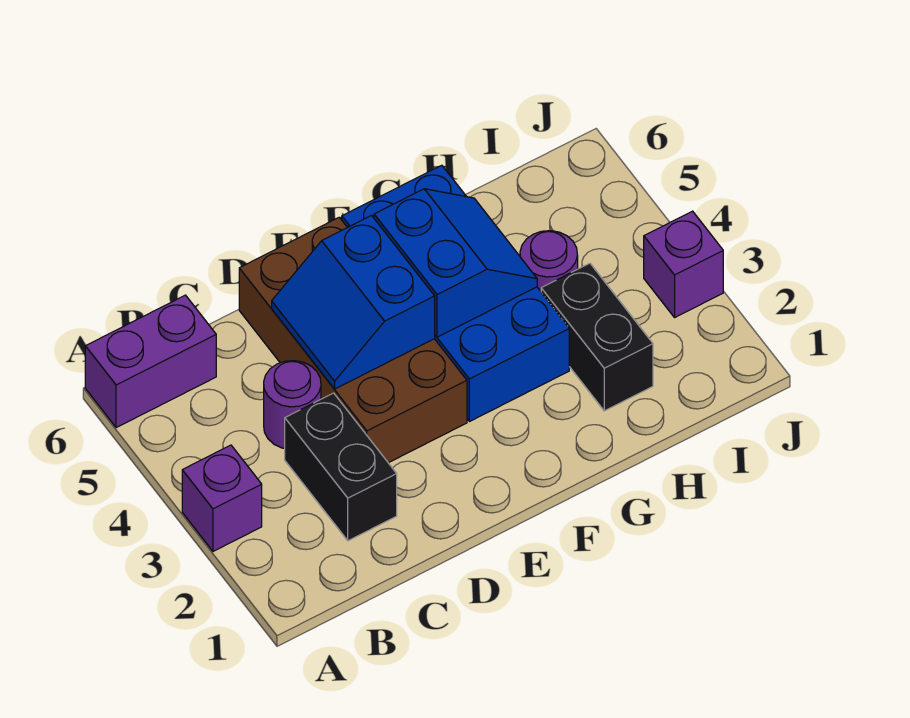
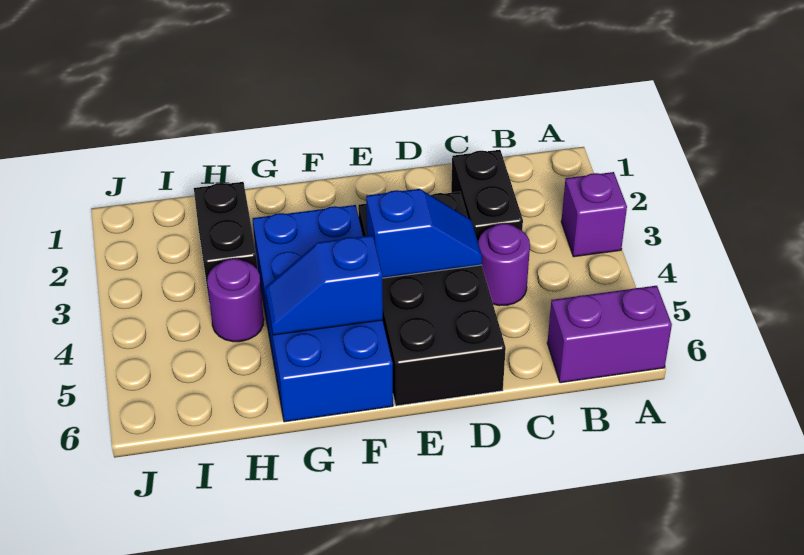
brown brick D3:E6 level 1 -> black brick D3:E6 level 1
blue slope D4:E5 level 2 top E -> blue slope D4:E4 level 2 top E
blue slope F4:G5 level 2 top F -> blue slope F5:G5 level 2 top F
purple brick J3 level 1 -> none

